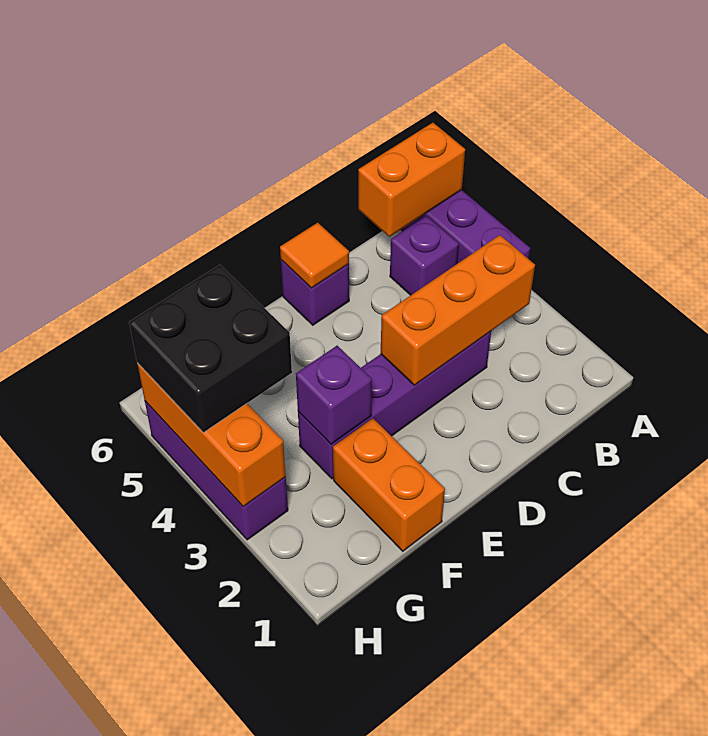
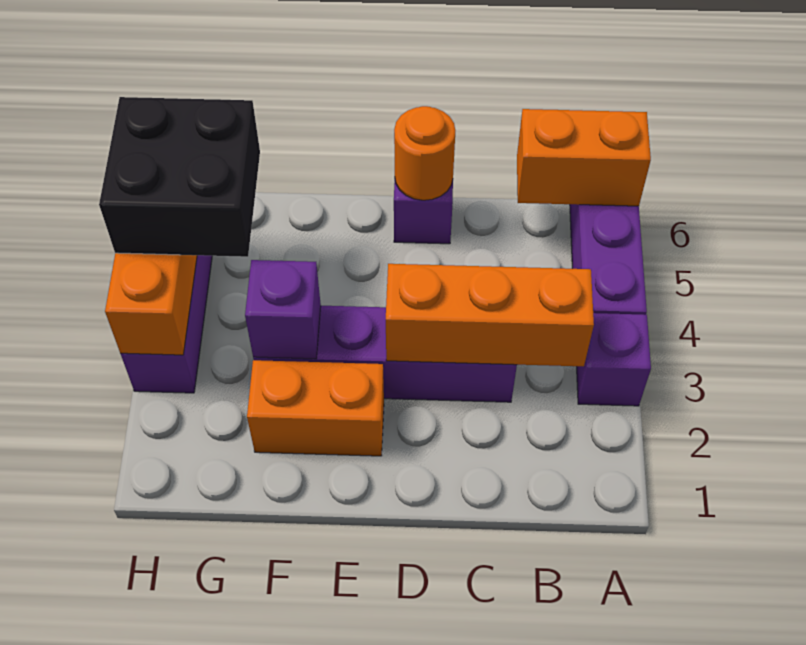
purple brick B5 level 1 -> purple brick A3 level 1
orange tile D6 level 2 -> orange round brick D6 level 2
orange brick F1:F2 level 1 -> orange brick E2:F2 level 1

